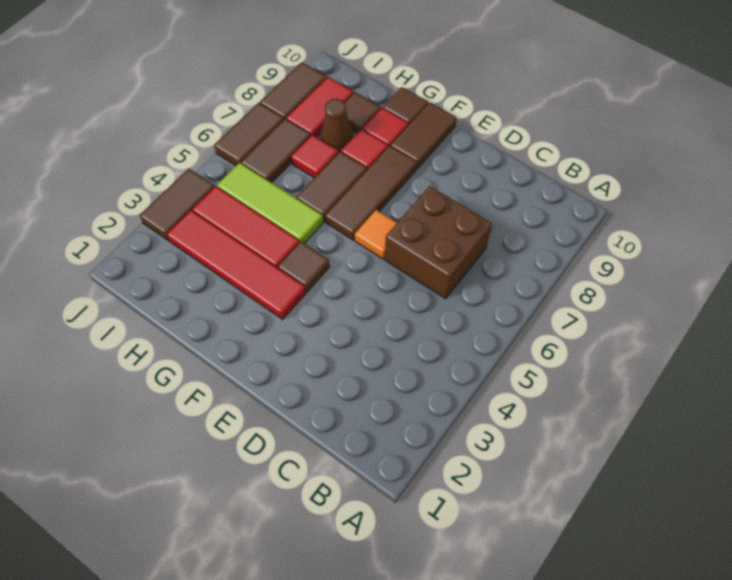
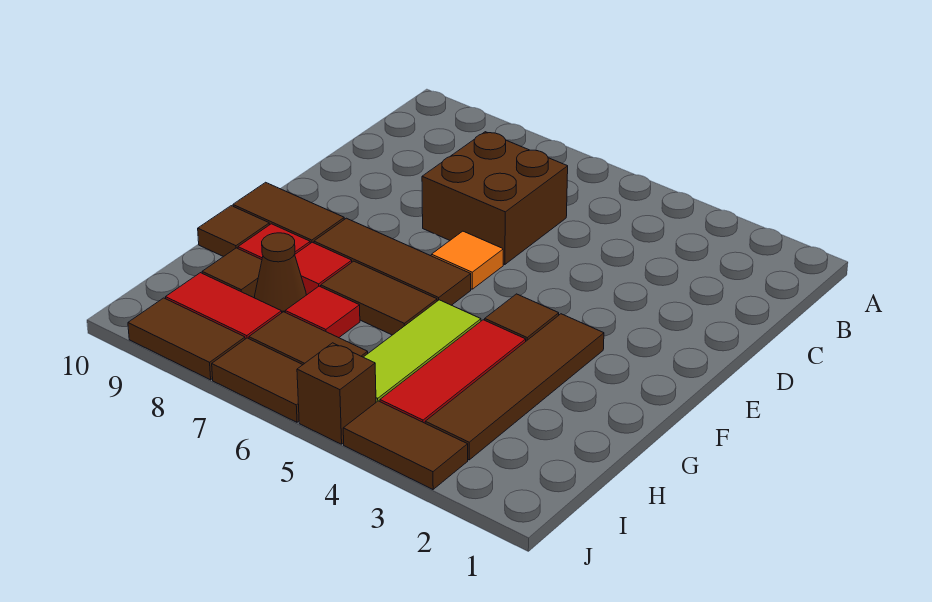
red tile F3:I3 level 1 -> brown tile F3:I3 level 1
none -> brown brick J5 level 1

